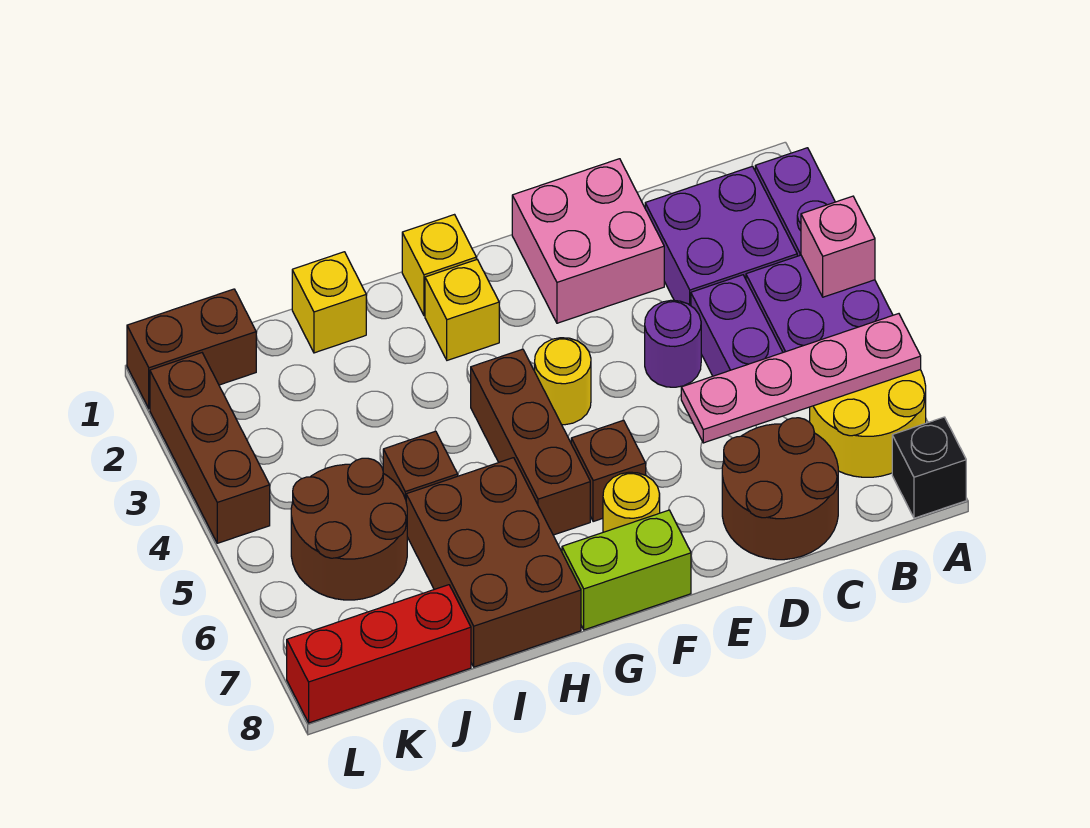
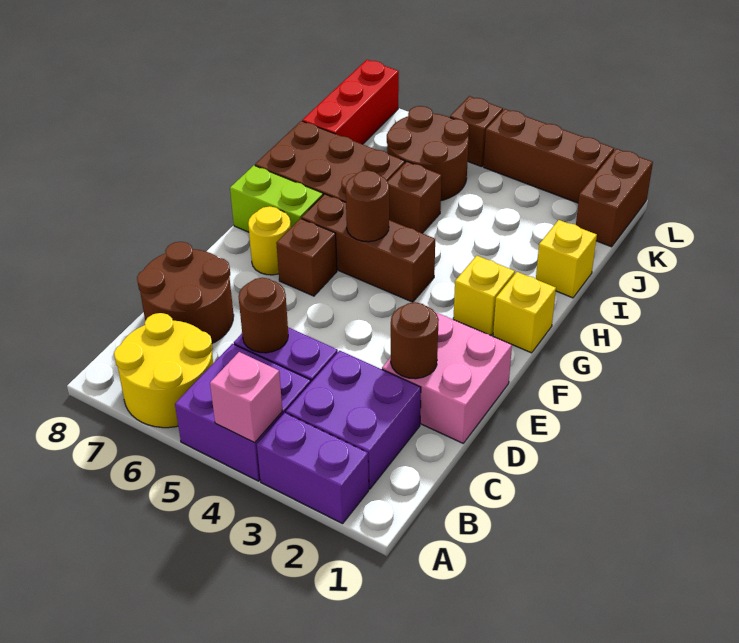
pink plate A6:D6 level 2 -> none
black brick A8 level 1 -> none
none -> brown round brick C5 level 2
none -> brown round brick D2 level 2
purple round brick D4 level 1 -> none
yellow round brick F4 level 1 -> none
lime brick F8:G8 level 1 -> lime brick G7:G8 level 1
none -> brown round brick G5 level 2
none -> brown brick L5 level 1

